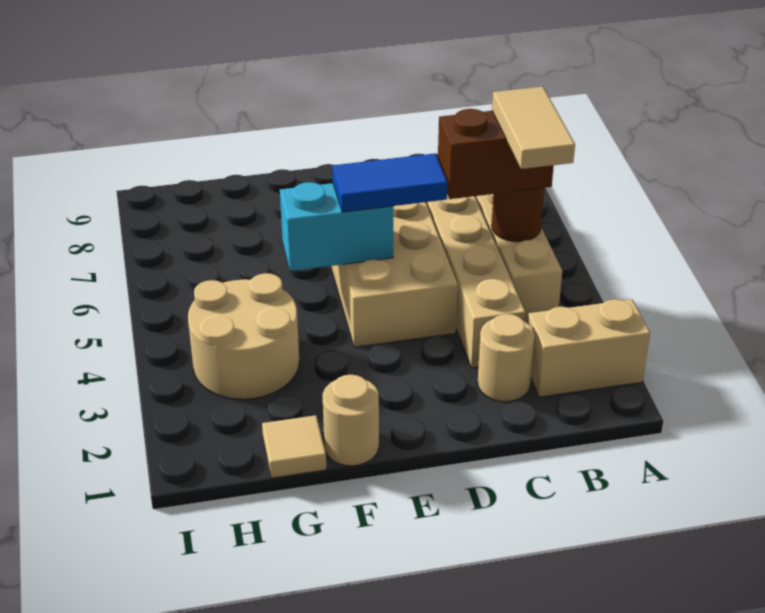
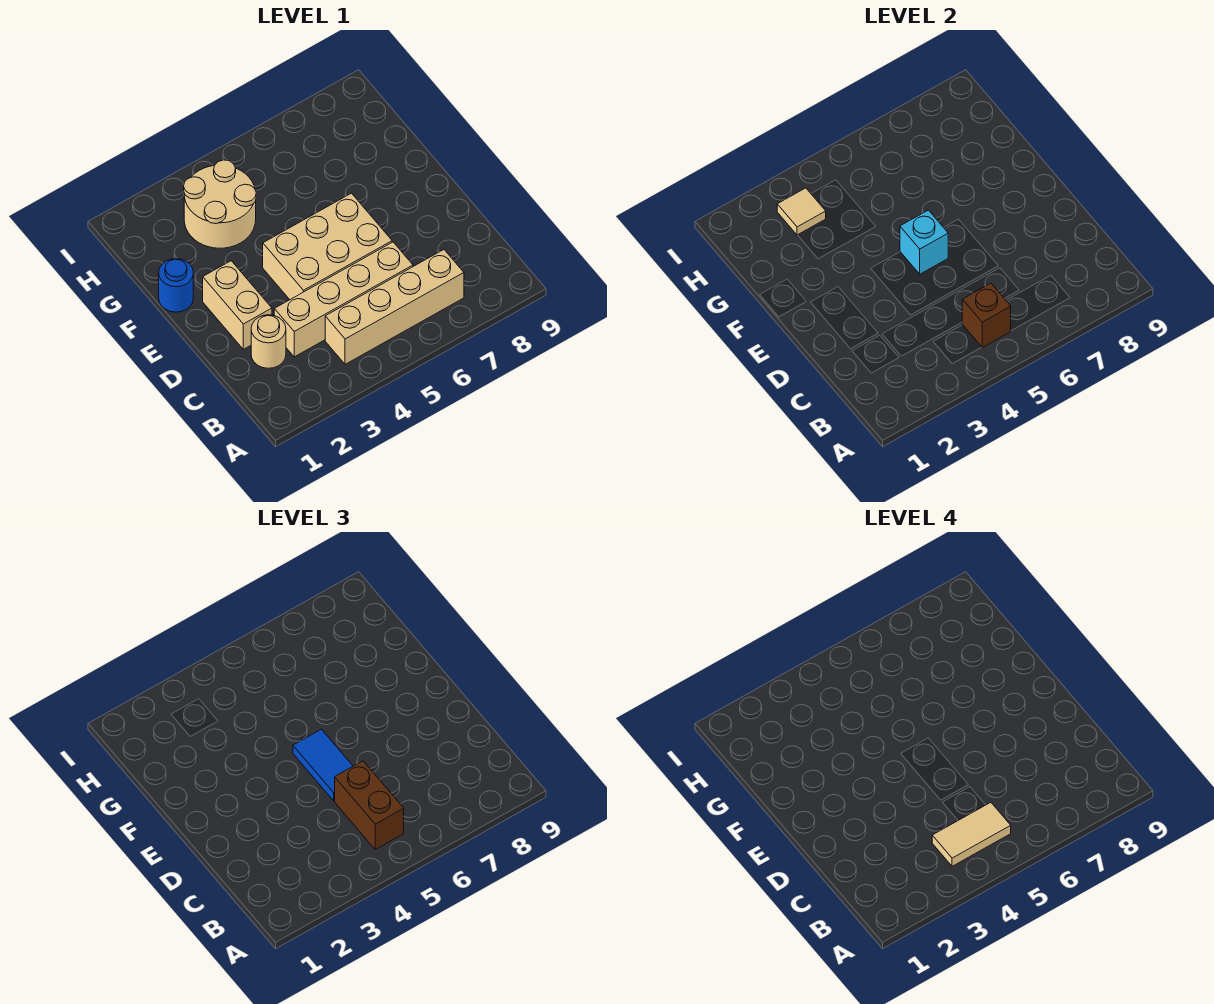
tan brick A2:B2 level 1 -> tan brick D2:E2 level 1
brown round brick B5 level 2 -> brown brick B5 level 2
cyan brick E5:F5 level 2 -> cyan brick E5 level 2
tan round brick F1 level 1 -> blue round brick F1 level 1
tan tile G1 level 1 -> tan tile H3 level 2

